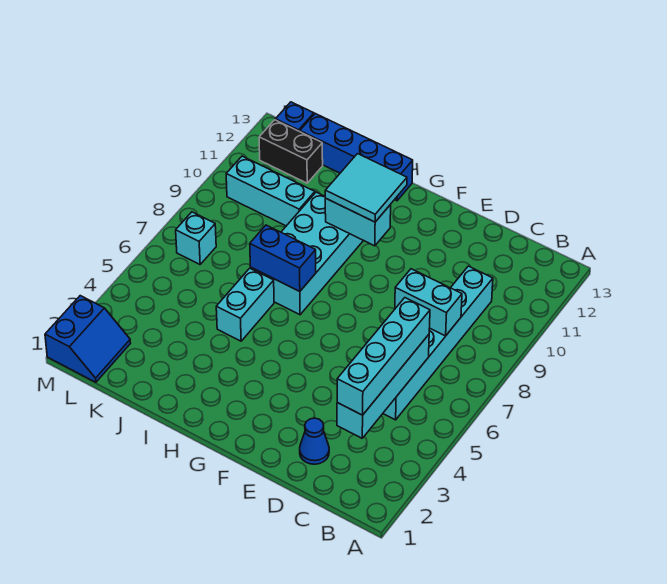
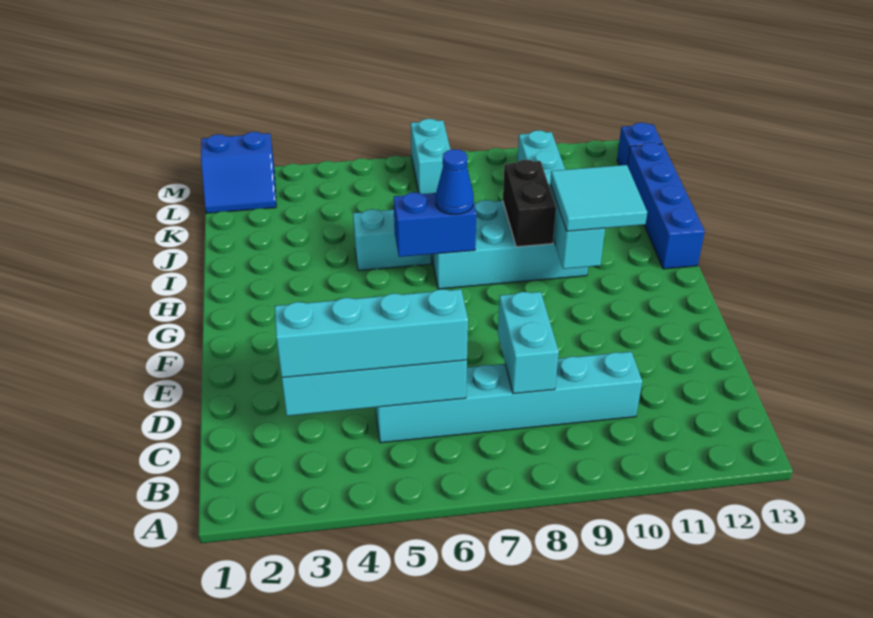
blue cone D2 level 1 -> blue cone H7 level 3
blue brick H7:I7 level 2 -> blue brick H6:H7 level 2
black brick K12:L12 level 1 -> black brick H9:I9 level 2
cyan brick L7 level 1 -> cyan brick L7:M7 level 1

